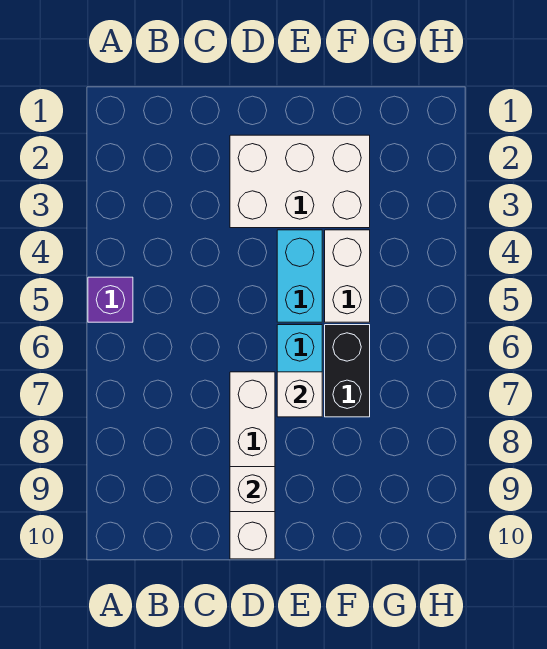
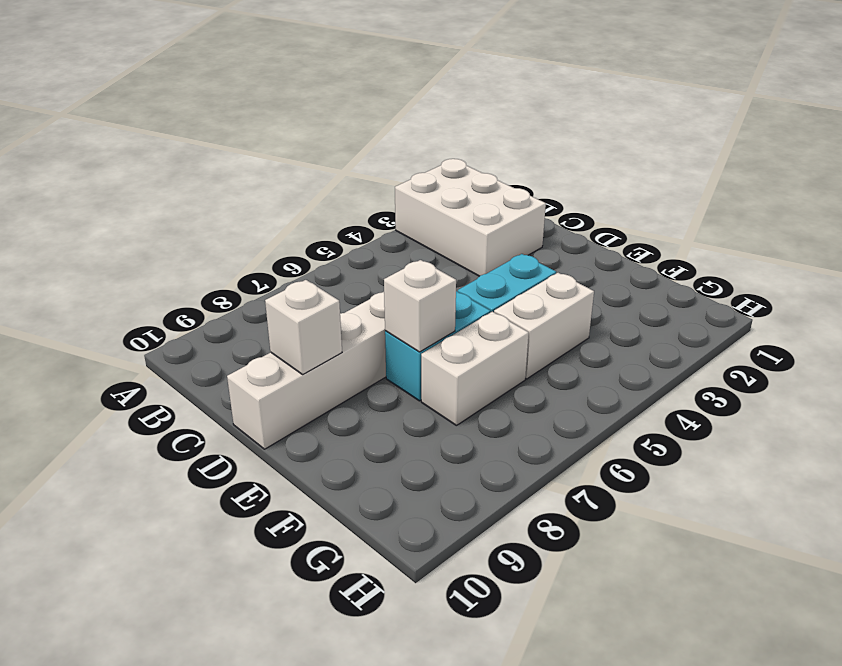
purple brick A5 level 1 -> none
white brick D2:F3 level 1 -> white brick A2:C3 level 1
black brick F6:F7 level 1 -> white brick F6:F7 level 1

